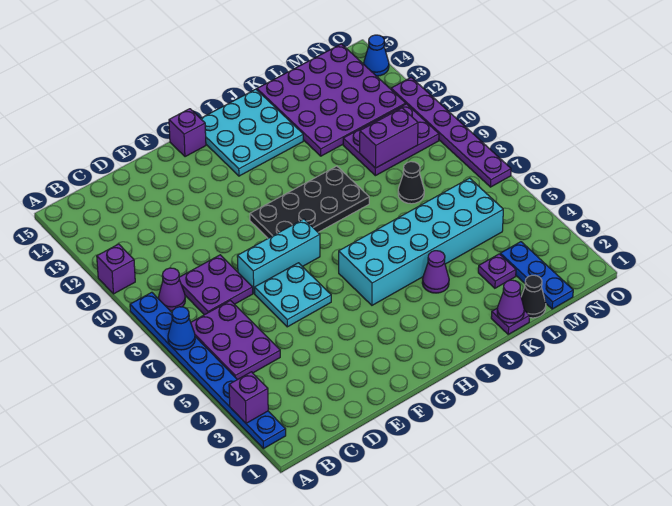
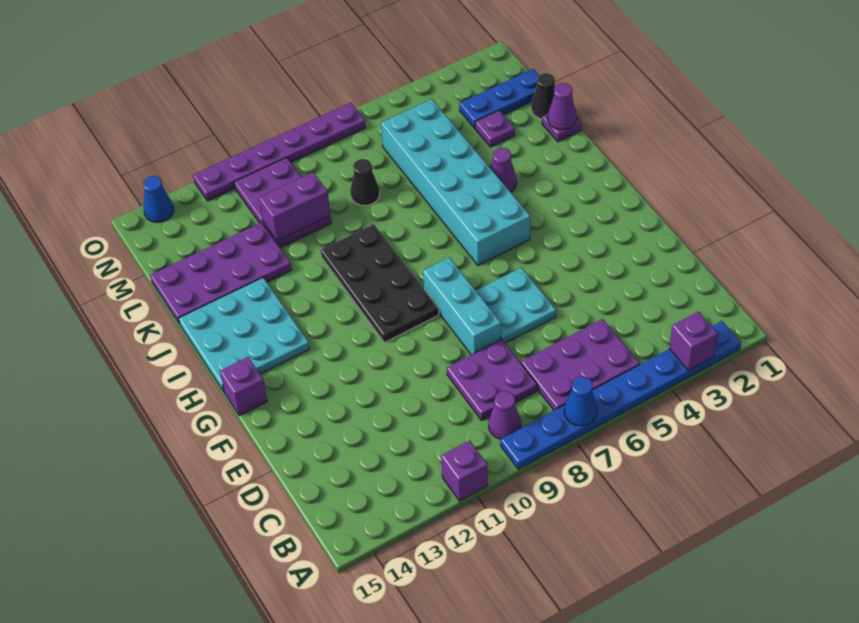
purple plate K12:N15 level 1 -> purple plate K12:L15 level 1
purple brick L10:M10 level 2 -> purple brick L10:L11 level 2

